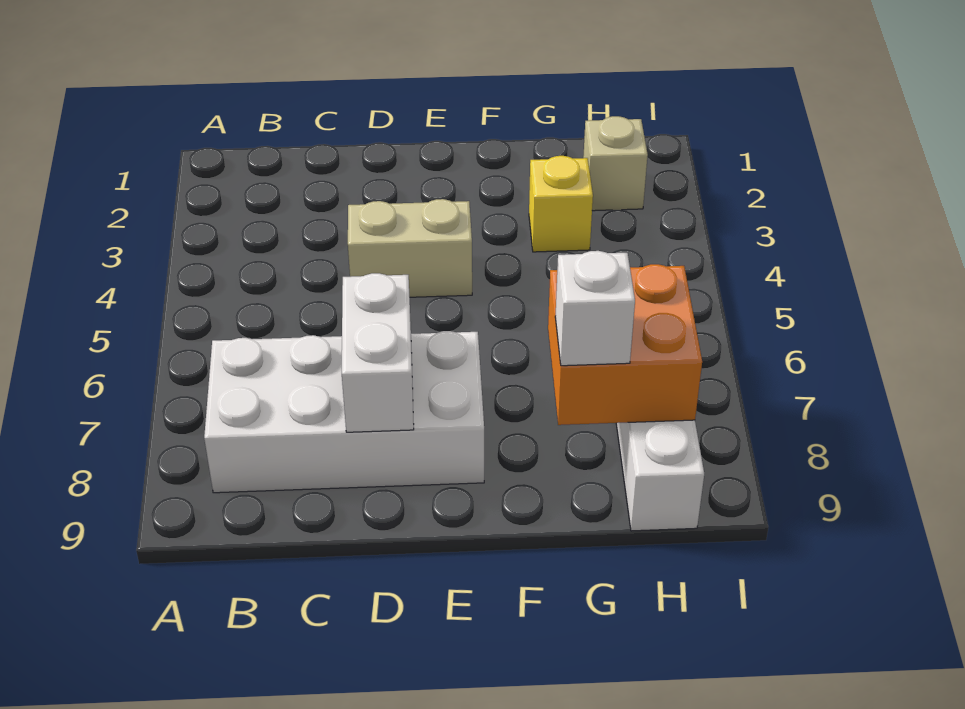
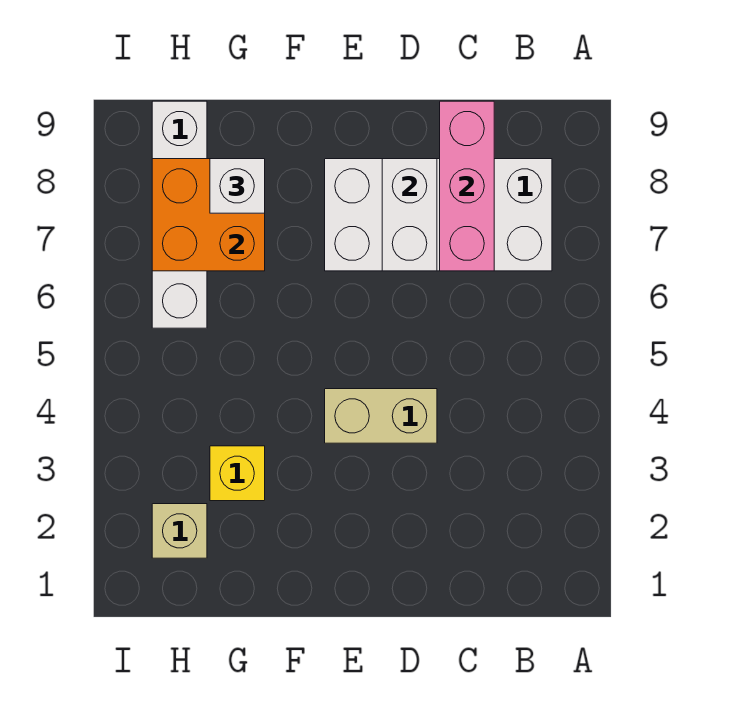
none -> pink brick C7:C9 level 2

